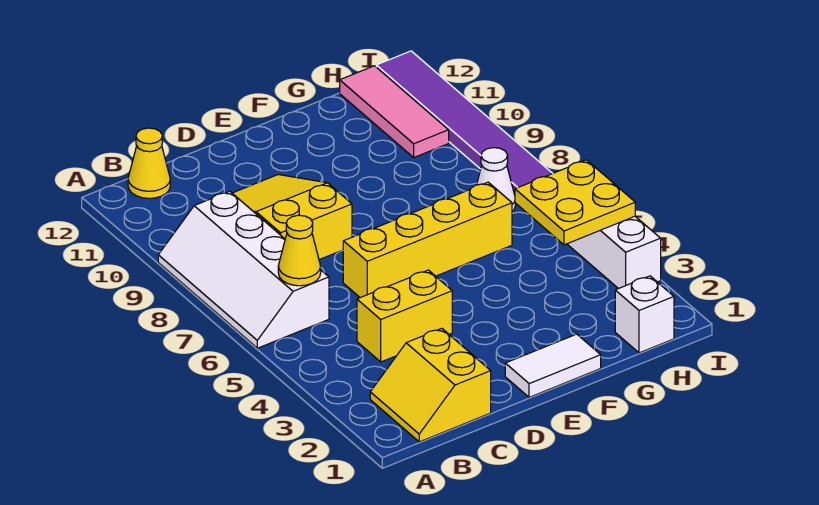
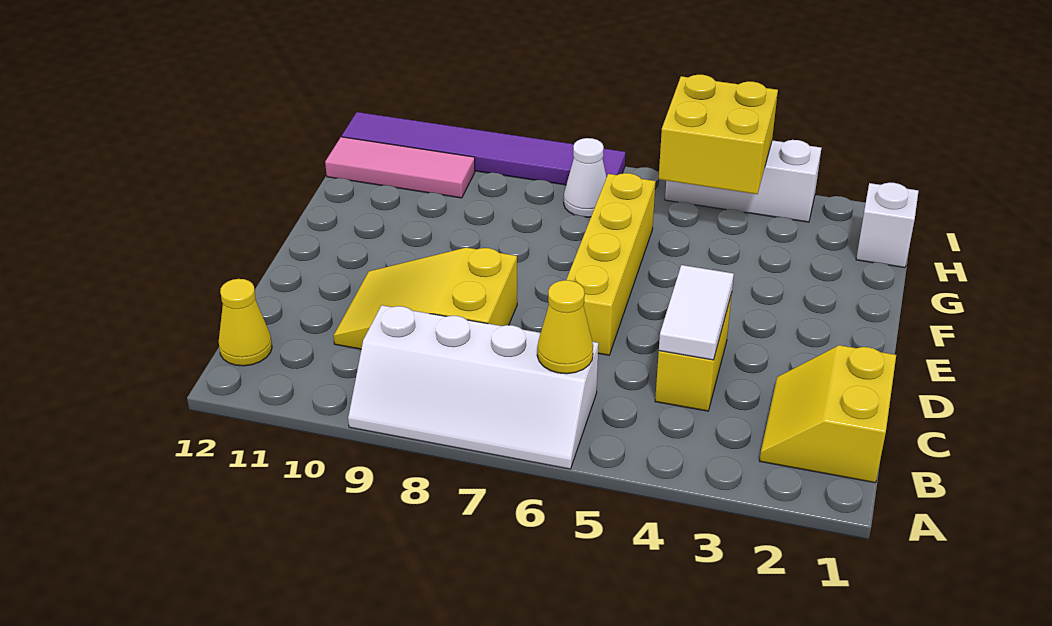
yellow slope B1:C2 level 1 top C -> yellow slope B1:C2 level 1 top 1
white tile E1:F1 level 1 -> white tile C4:D4 level 2
yellow plate H4:I5 level 2 -> yellow brick H4:I5 level 2

